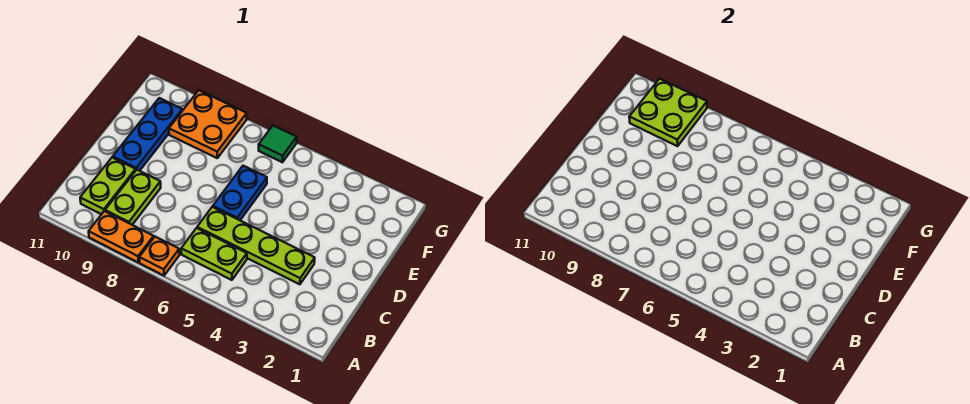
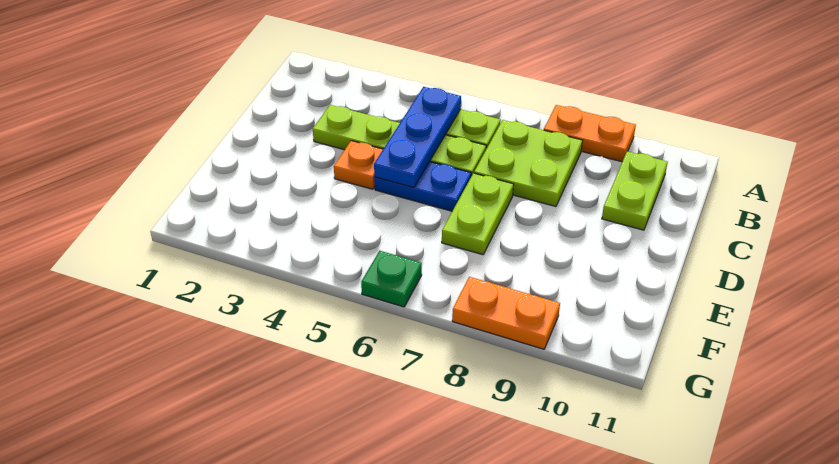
orange plate A7 level 1 -> orange plate D4 level 1
lime plate B9:C9 level 1 -> lime plate D7:E7 level 1
blue plate D6:E6 level 1 -> blue plate D5:D6 level 1
blue plate D10:F10 level 1 -> blue plate B5:D5 level 2
orange plate F8:G9 level 1 -> orange plate G8:G9 level 1
lime plate F9:G10 level 2 -> lime plate B7:C8 level 1
green tile G6 level 1 -> green plate G6 level 1

